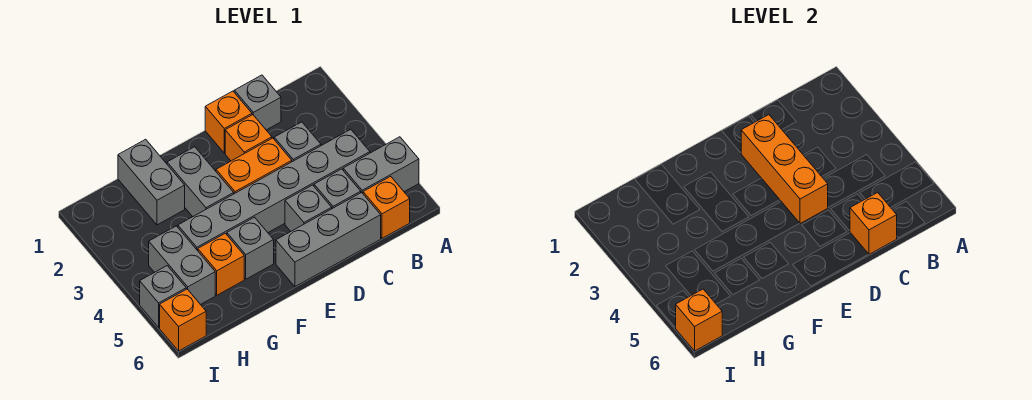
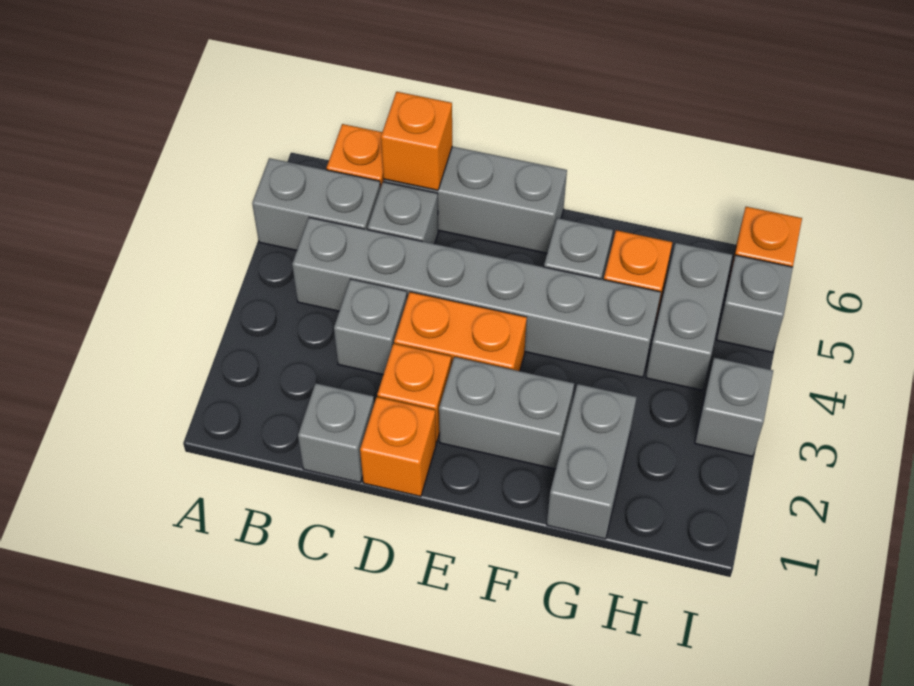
orange brick D2:D4 level 2 -> none
grey brick D5 level 1 -> grey brick I3 level 1
grey brick F2:F3 level 1 -> grey brick E2:F2 level 1
orange brick I6 level 2 -> none

